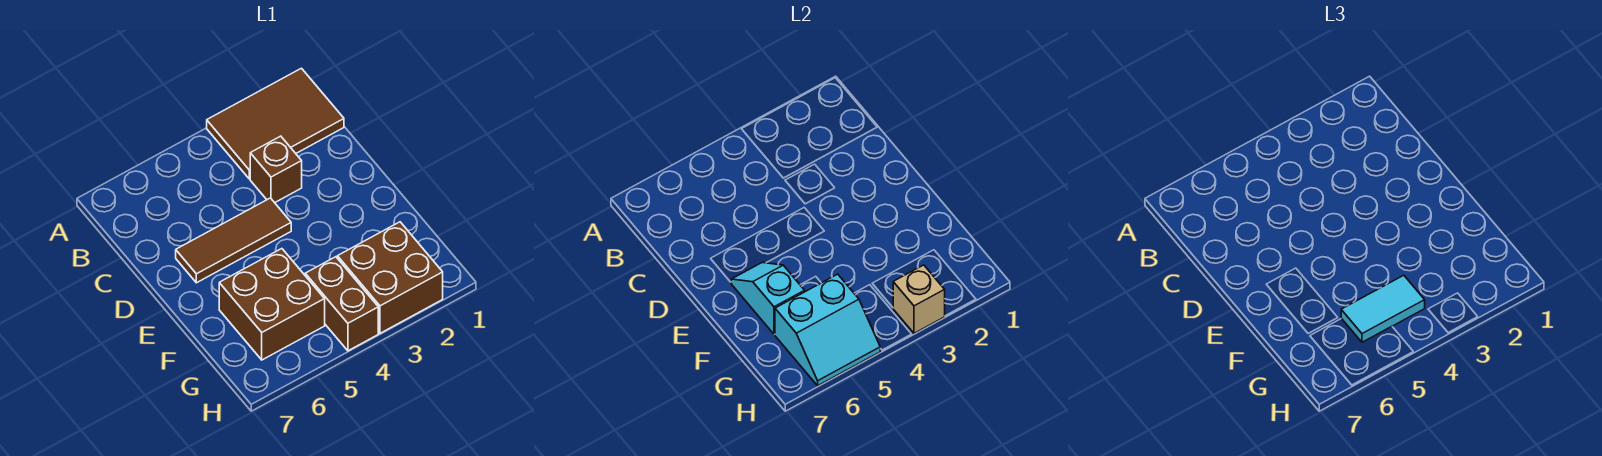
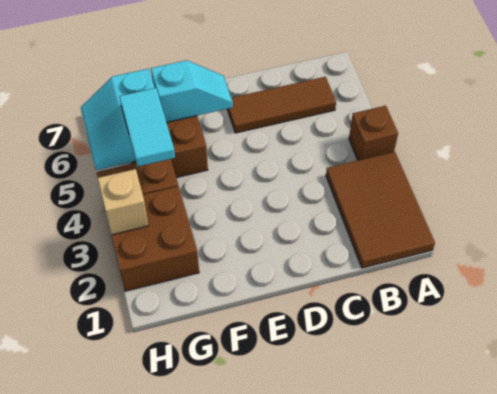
brown brick C3 level 1 -> brown brick A4 level 1
brown tile D4:D6 level 1 -> brown tile B6:D6 level 1

